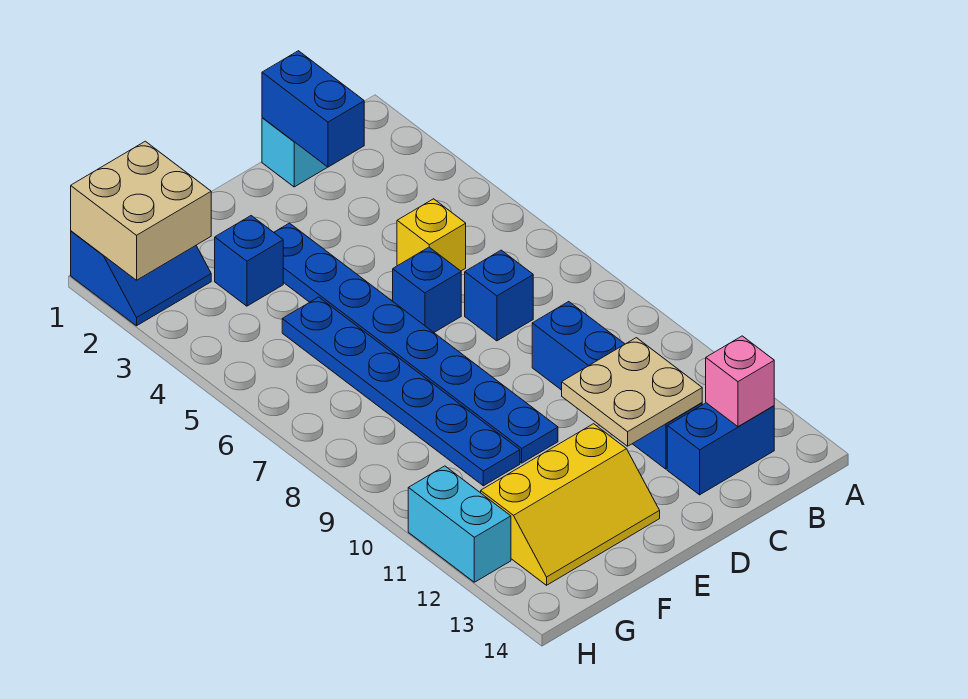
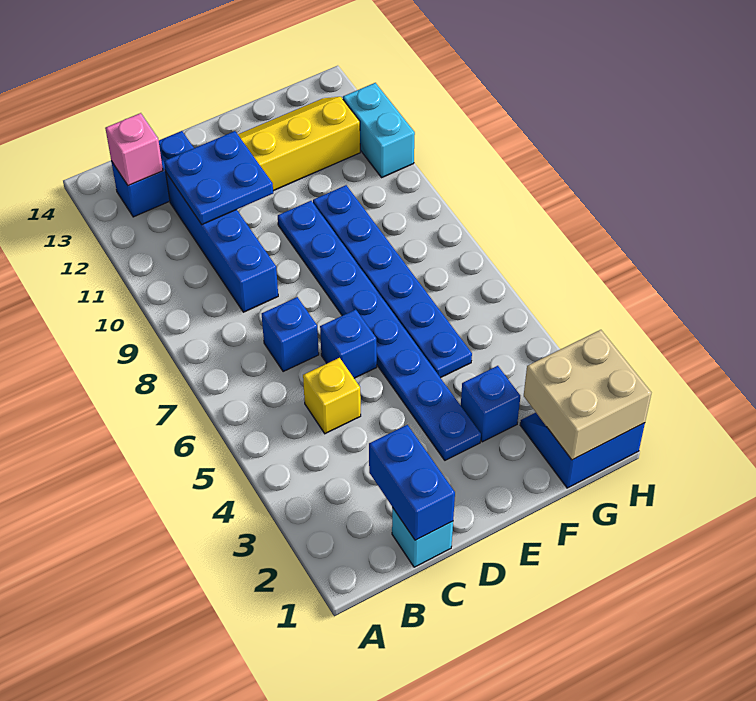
tan plate C11:D12 level 2 -> blue plate C11:D12 level 2

